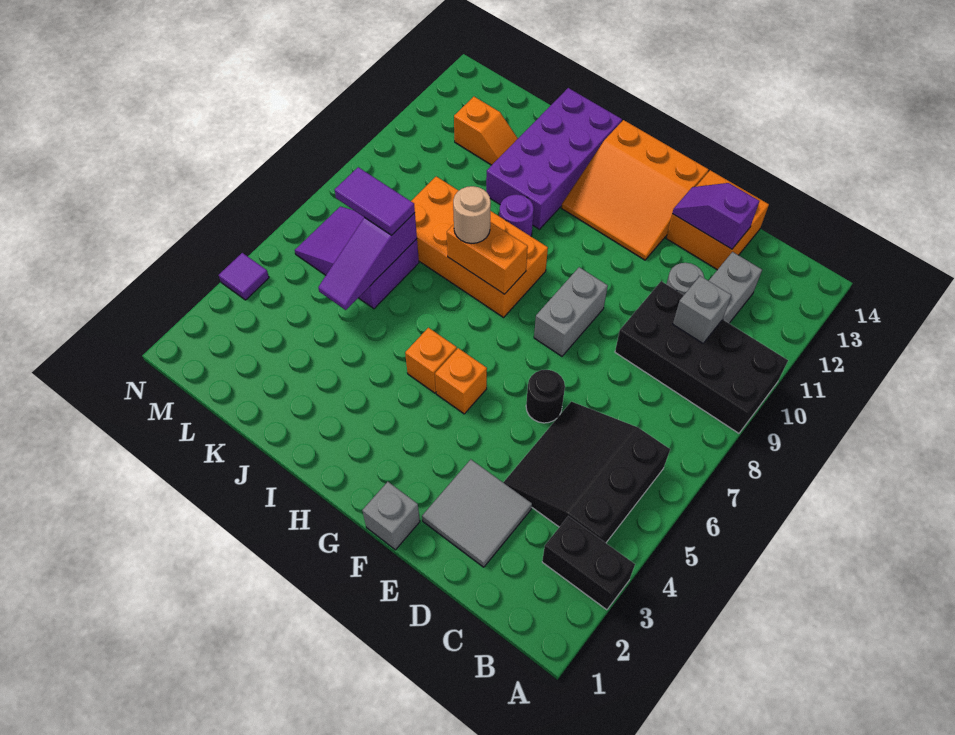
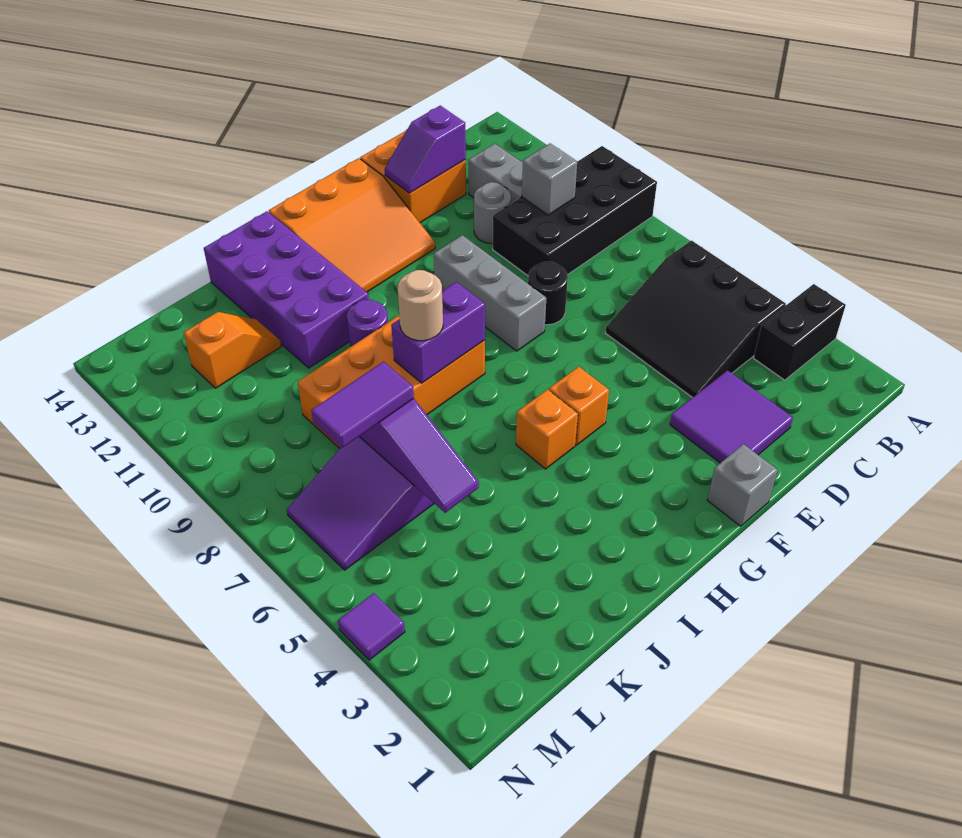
grey tile D2:E3 level 1 -> purple tile D2:E3 level 1
black round brick E6 level 1 -> black round brick E8 level 1
grey brick F8:F9 level 1 -> grey brick F8:F10 level 1
orange brick H8:I8 level 2 -> purple brick H8:I8 level 2

